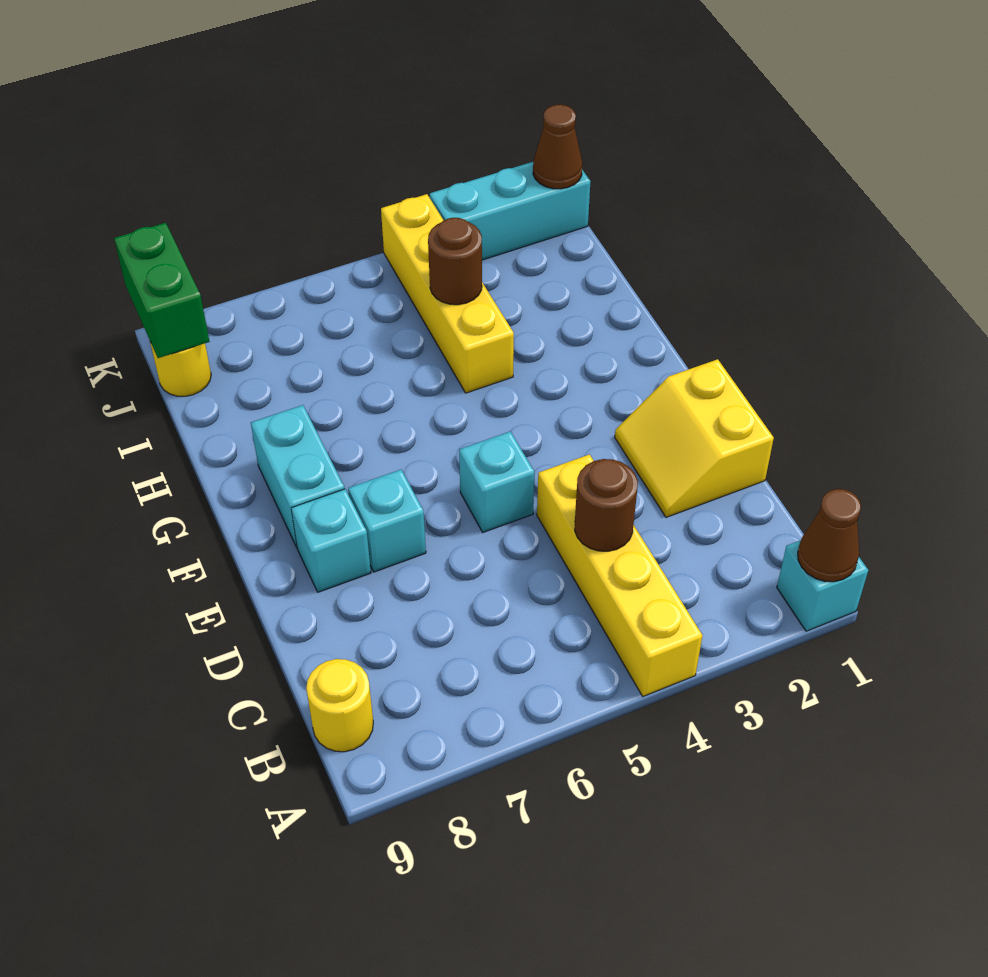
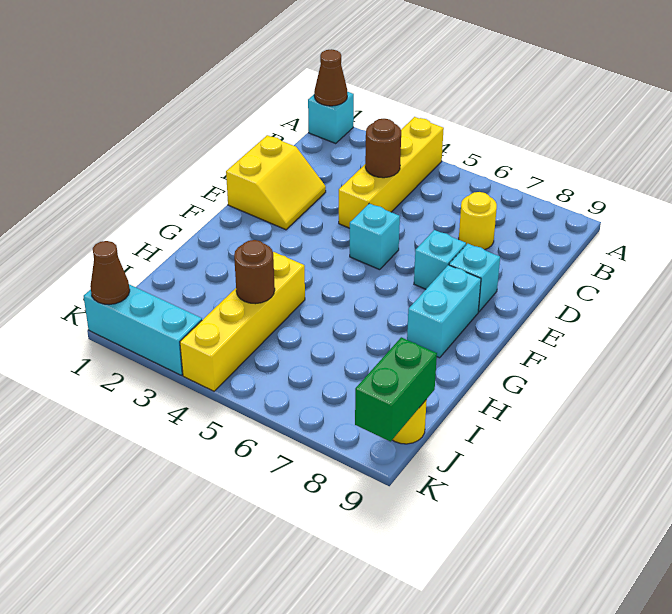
yellow round brick B9 level 1 -> yellow round brick C7 level 1

